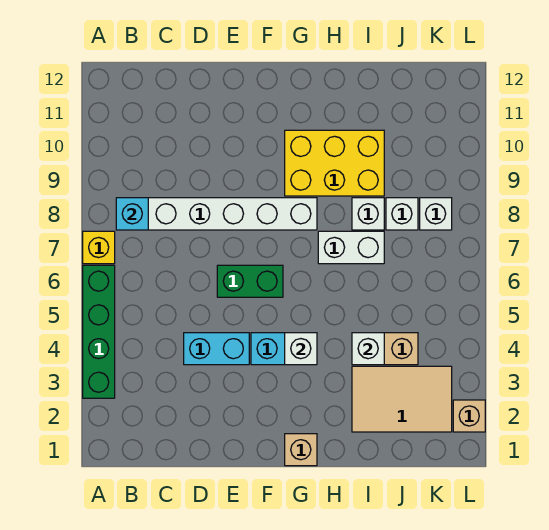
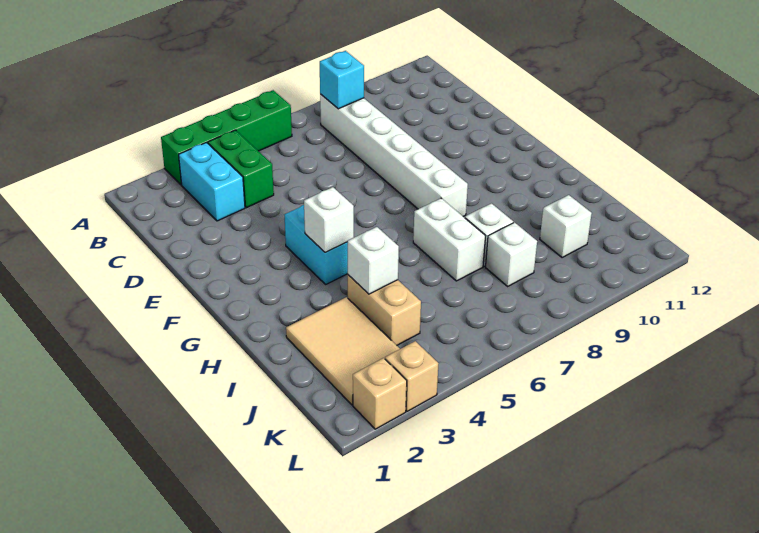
yellow brick A7 level 1 -> none
cyan brick D4:E4 level 1 -> cyan brick B3:C3 level 1
green brick E6:F6 level 1 -> green brick B4:C4 level 1
tan brick G1 level 1 -> tan brick L3 level 1
yellow brick G9:I10 level 1 -> none
white brick K8 level 1 -> white brick J10 level 1

